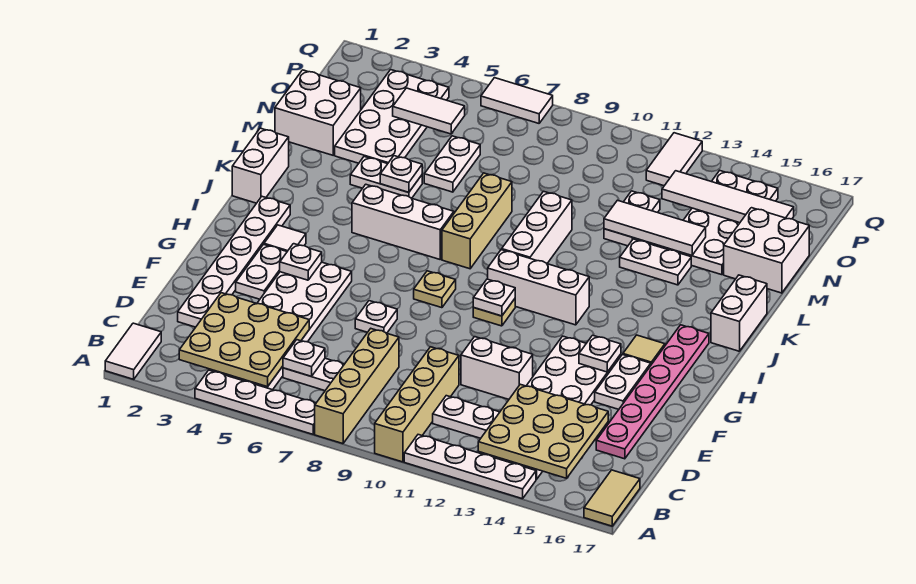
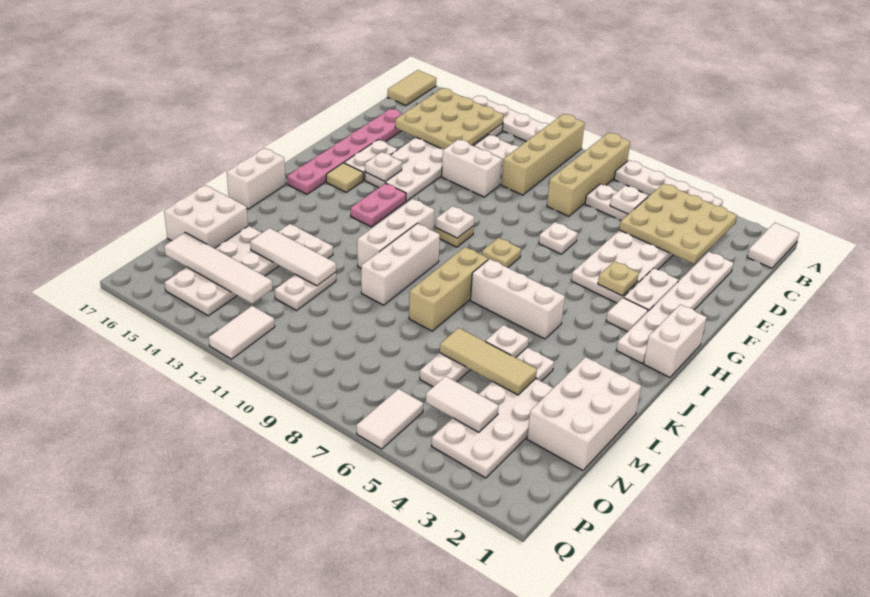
white plate G4 level 2 -> tan plate G4 level 2
none -> pink plate H13:I13 level 1
white brick I10:I12 level 1 -> white brick I11:K11 level 1
white brick J1:K1 level 1 -> white brick H1:I1 level 1
white brick M1:N2 level 1 -> white brick L1:N2 level 1
none -> tan tile M4:M6 level 2
white tile Q6:Q7 level 1 -> white tile P6:Q6 level 1

